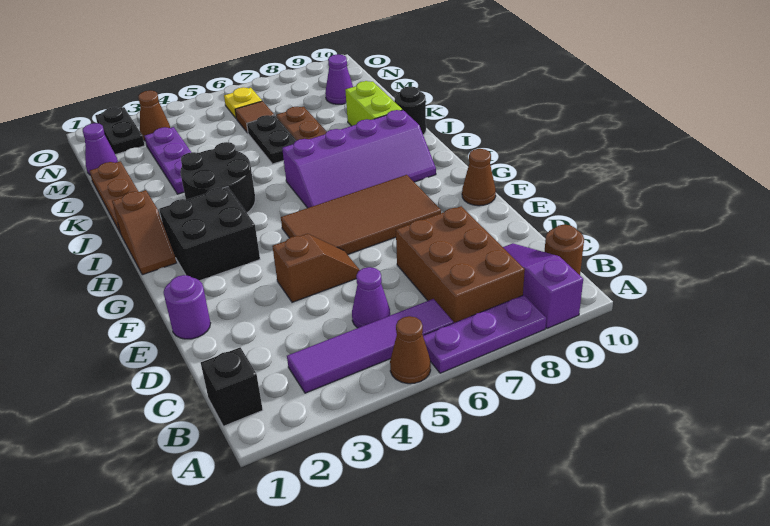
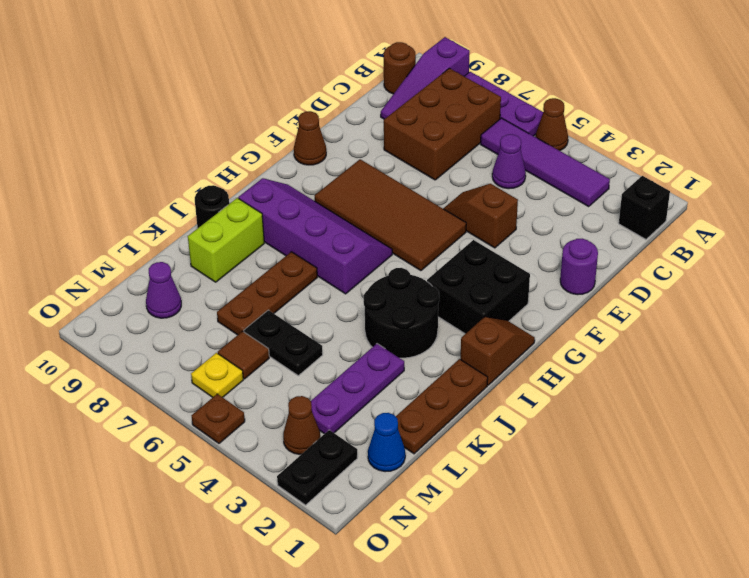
black plate K6:L6 level 1 -> black plate L5:L6 level 1
purple cone M1 level 1 -> blue cone M1 level 1
none -> brown plate O5 level 1

